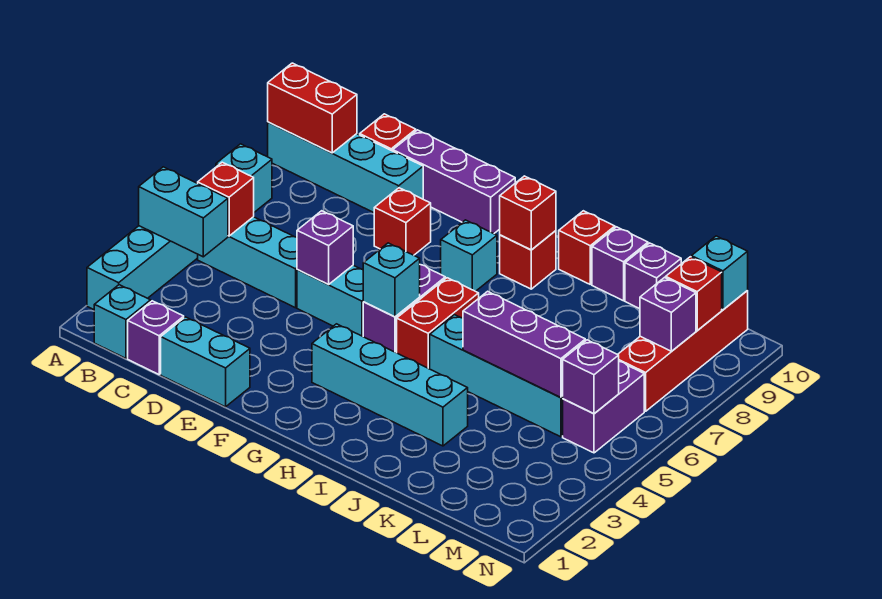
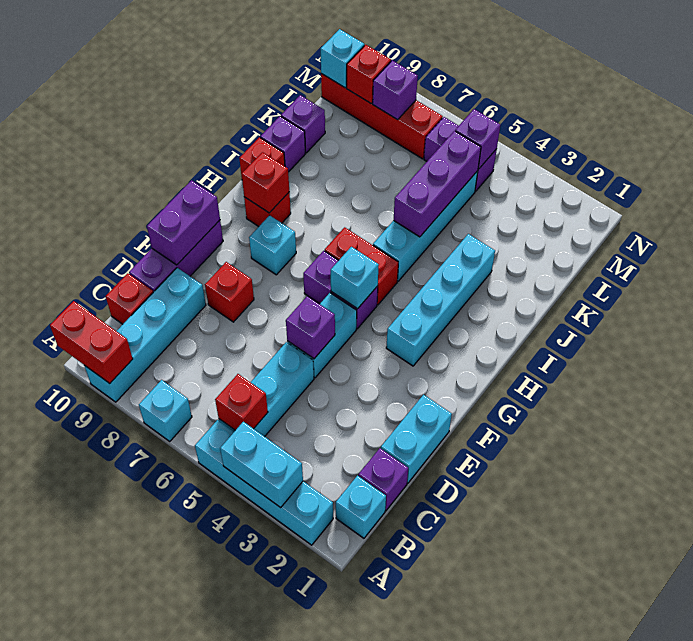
cyan brick A4:B4 level 2 -> cyan brick A3:A4 level 2
red brick A9:B9 level 2 -> red brick A9:A10 level 2
none -> purple brick E10:F10 level 2

